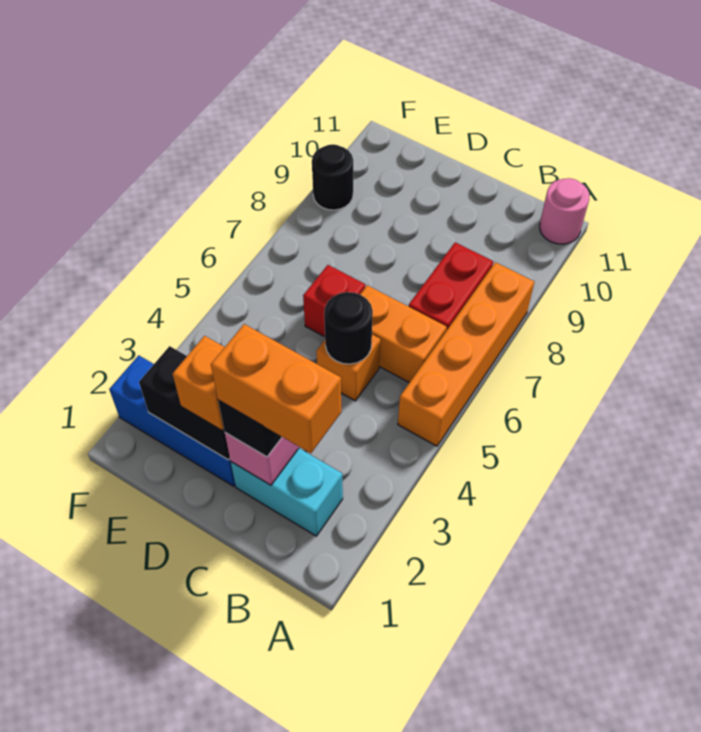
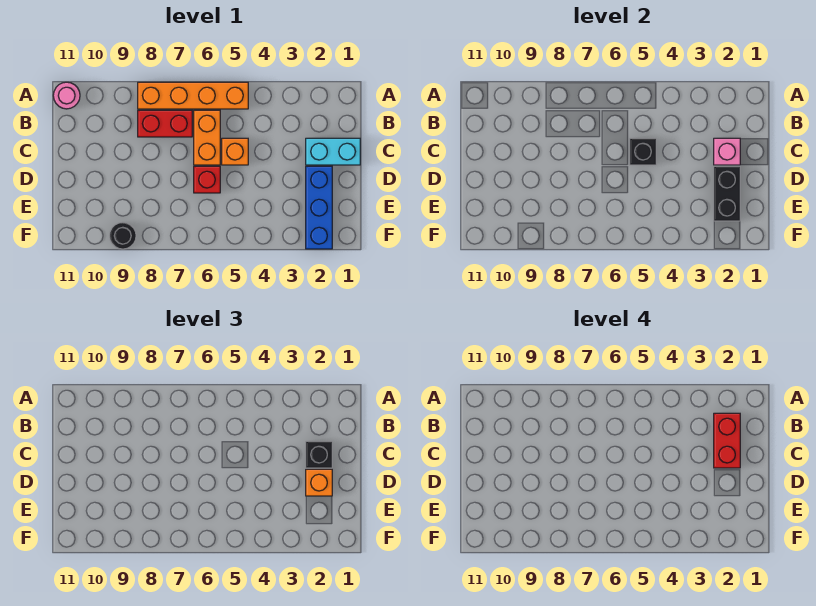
cyan brick B2:C2 level 1 -> cyan brick C1:C2 level 1
orange brick B2:C2 level 4 -> red brick B2:C2 level 4
black round brick C5 level 2 -> black brick C5 level 2

